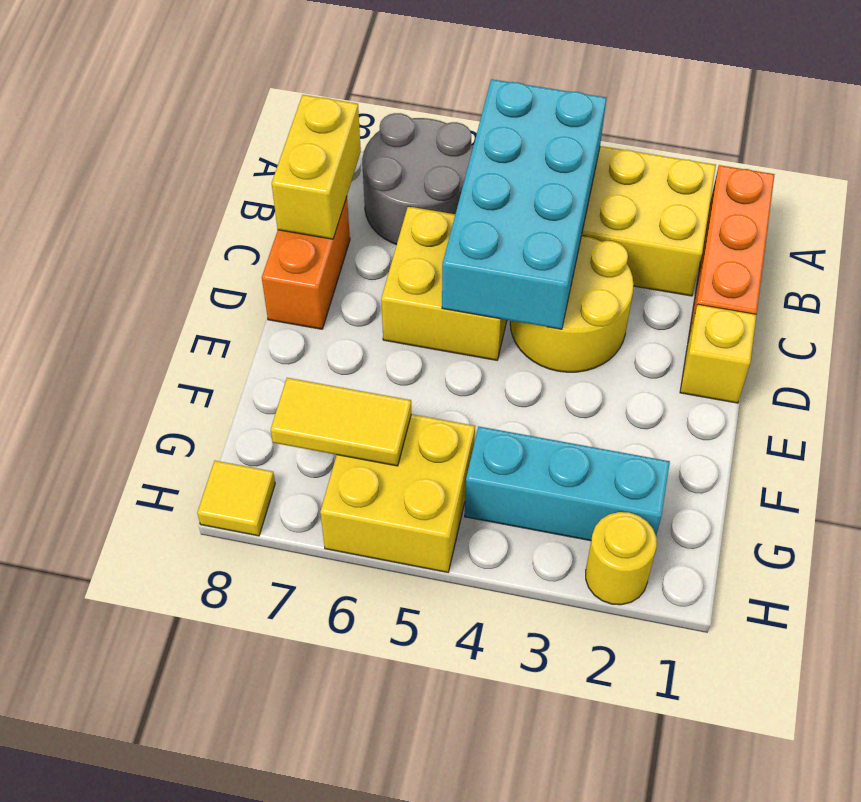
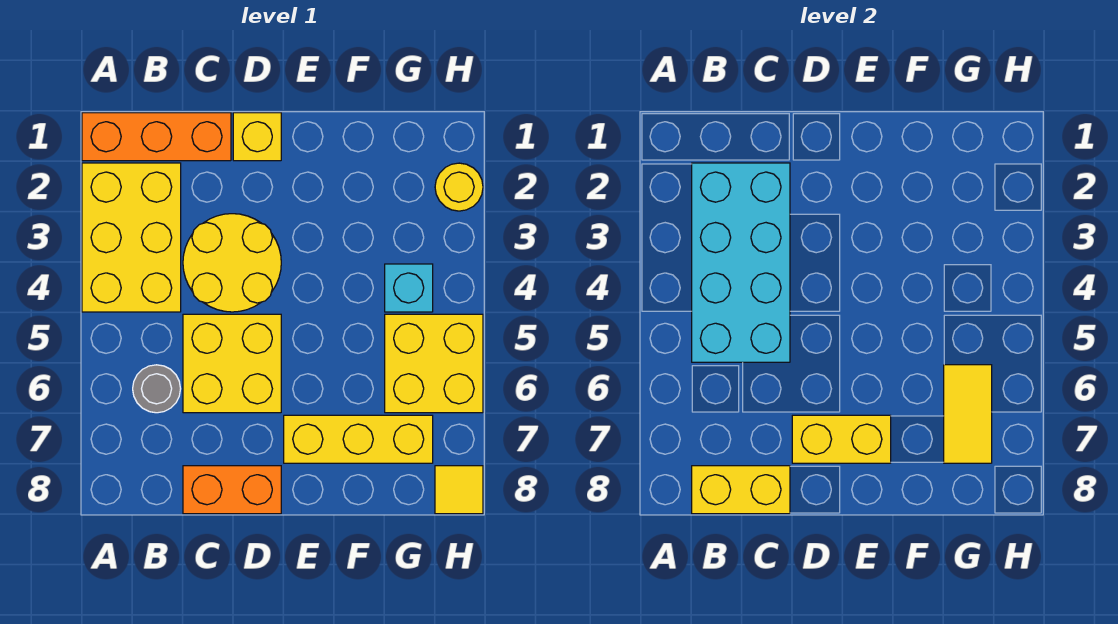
cyan brick A4:D5 level 2 -> cyan brick B2:C5 level 2
grey round brick A6:B7 level 1 -> grey round brick B6 level 1
none -> yellow brick D7:E7 level 2
none -> yellow brick E7:G7 level 1
cyan brick G2:G4 level 1 -> cyan brick G4 level 1

